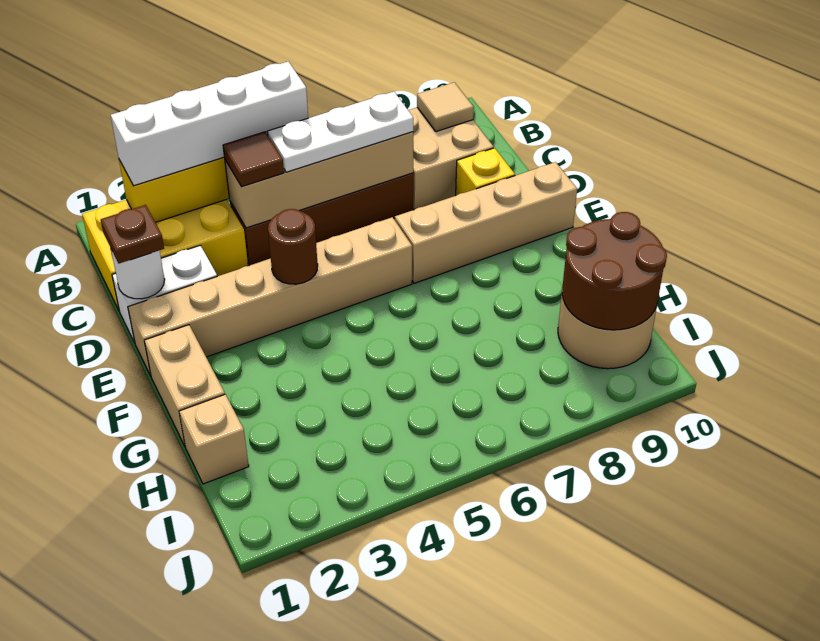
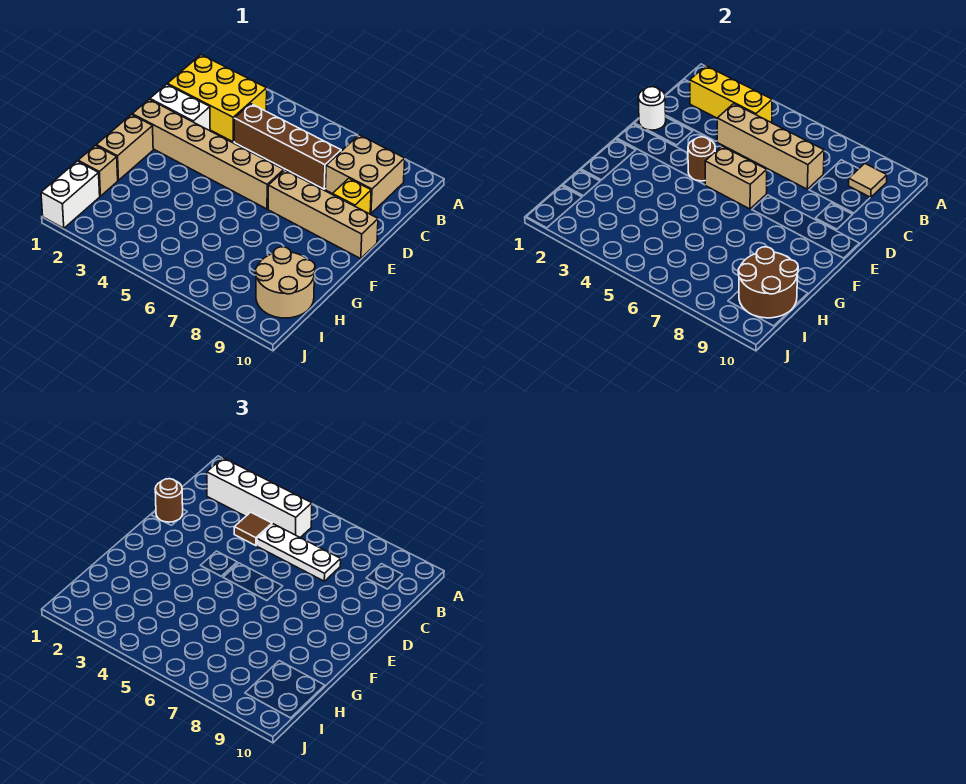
brown plate D1 level 3 -> brown round brick D1 level 3
none -> tan brick E5:E6 level 2
none -> white brick I1:J1 level 1

